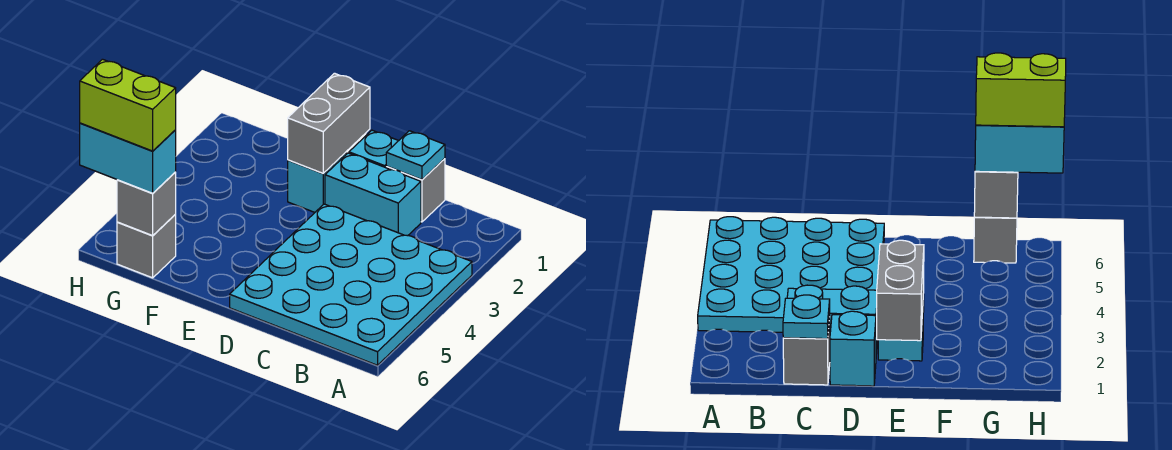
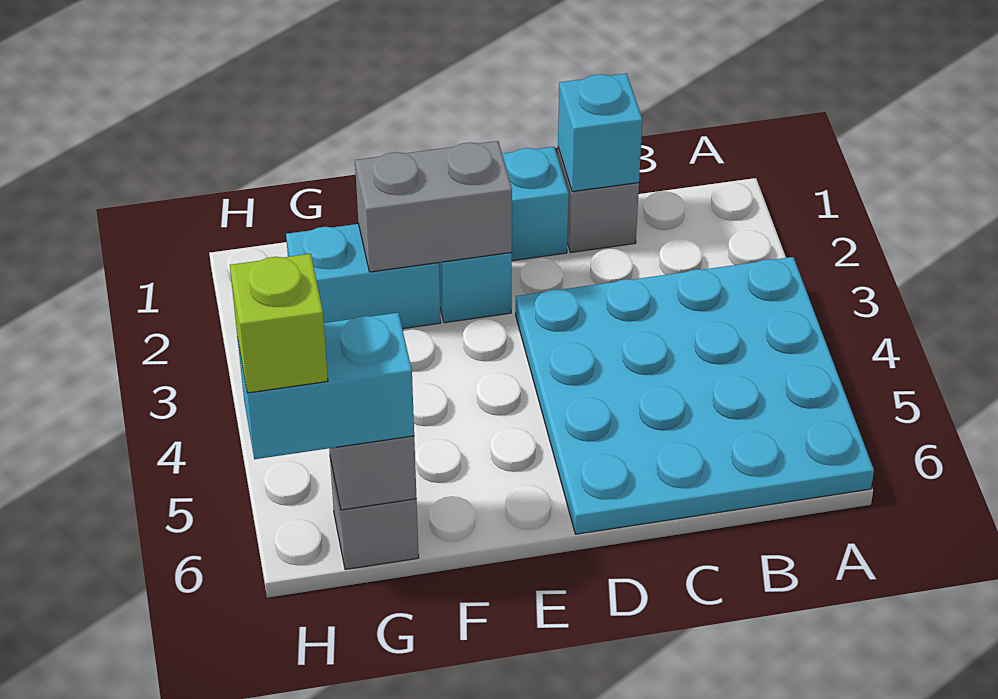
cyan plate C1 level 2 -> cyan brick C1 level 2
cyan brick C2:D2 level 1 -> cyan brick F2:G2 level 1
grey brick E1:E2 level 2 -> grey brick E2:F2 level 2
lime brick G6:H6 level 4 -> lime brick H6 level 4

